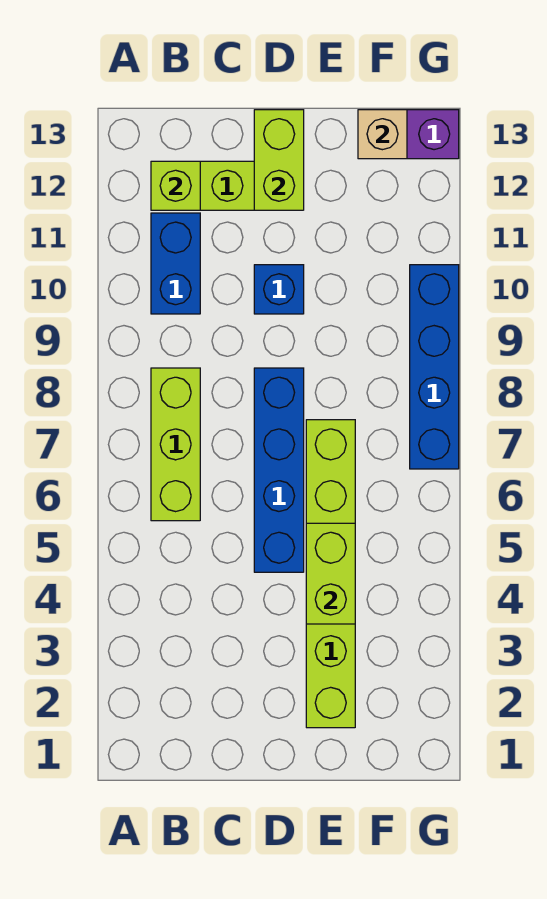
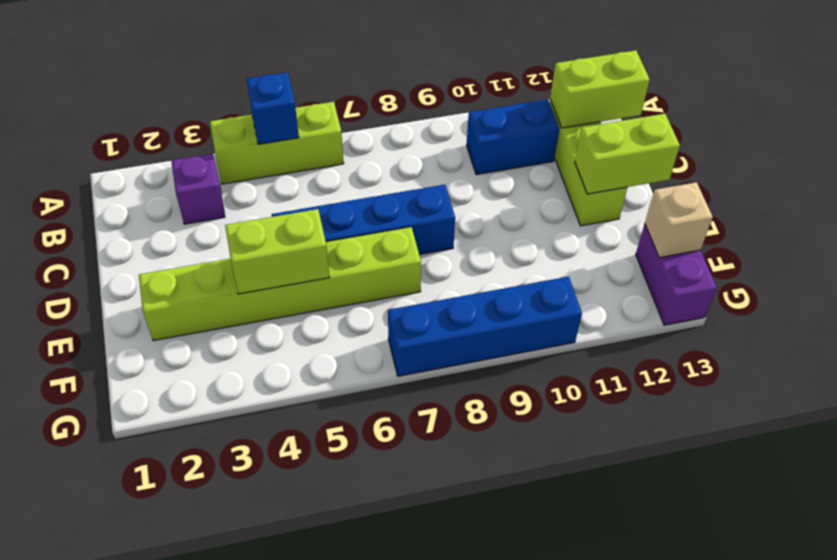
none -> purple brick B3 level 1
lime brick B6:B8 level 1 -> lime brick A4:A6 level 1
lime brick B12 level 2 -> lime brick B12:B13 level 2
blue brick D10 level 1 -> blue brick A5 level 2

